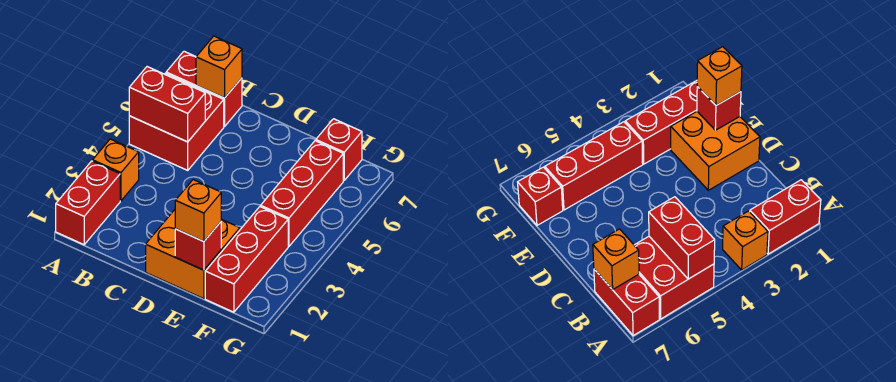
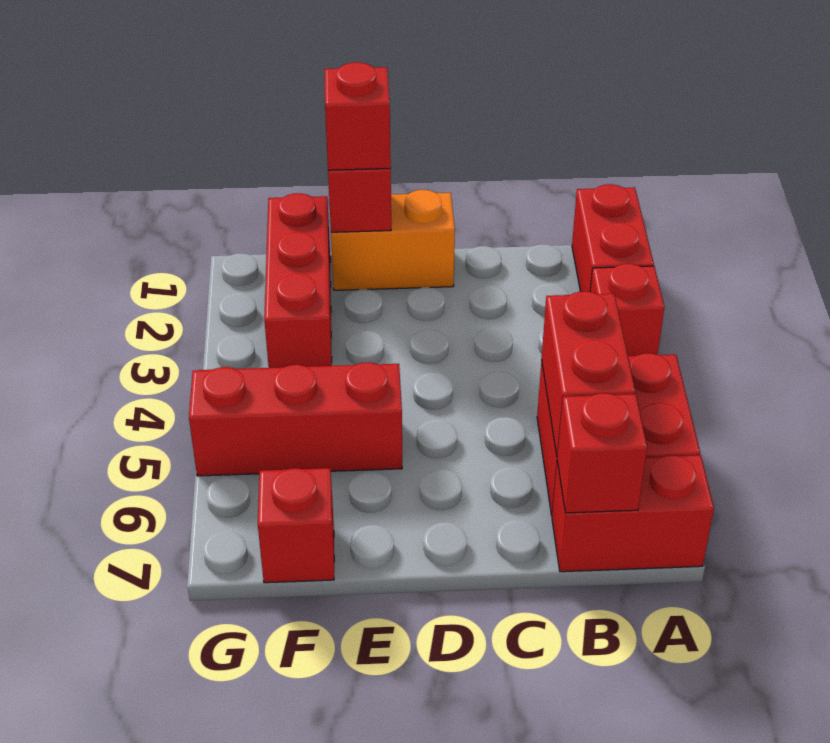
orange brick A3 level 1 -> red brick A3 level 1
red brick A5:B5 level 2 -> red brick B5:B6 level 2
orange brick B7 level 2 -> red brick B7 level 2
orange brick D1:E2 level 1 -> orange brick D1:E1 level 1
orange brick E1 level 3 -> red brick E1 level 3
red brick F4:F6 level 1 -> red brick E5:G5 level 1

